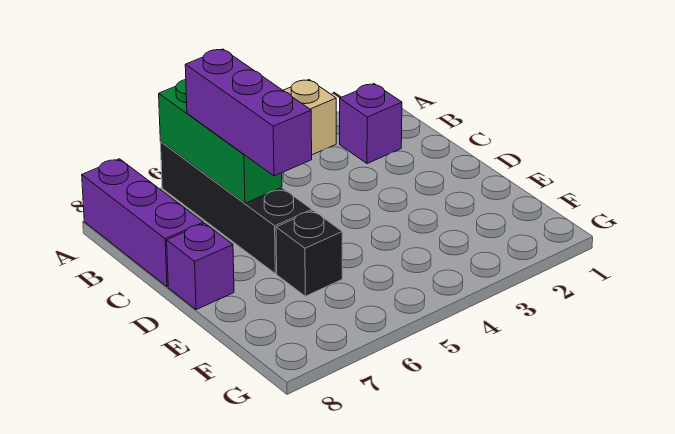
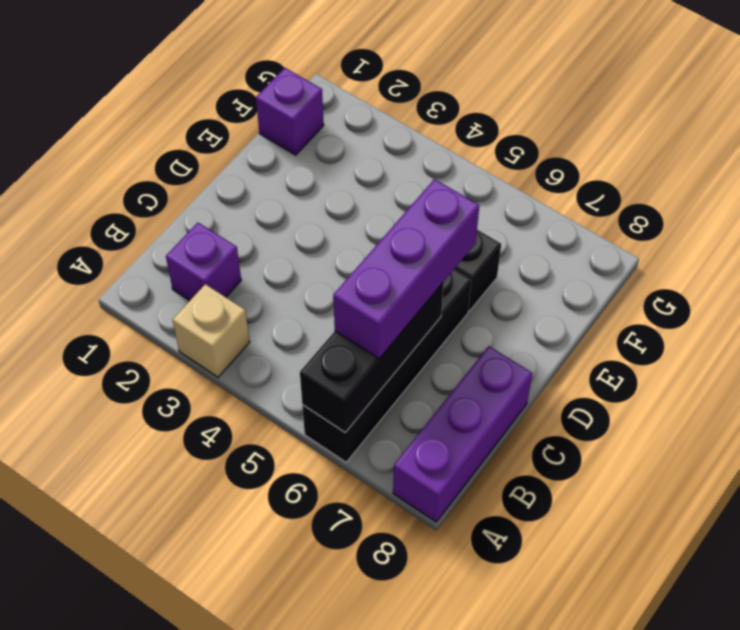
green brick A6:C6 level 2 -> black brick A6:C6 level 2
purple brick D8 level 1 -> purple brick F1 level 1

